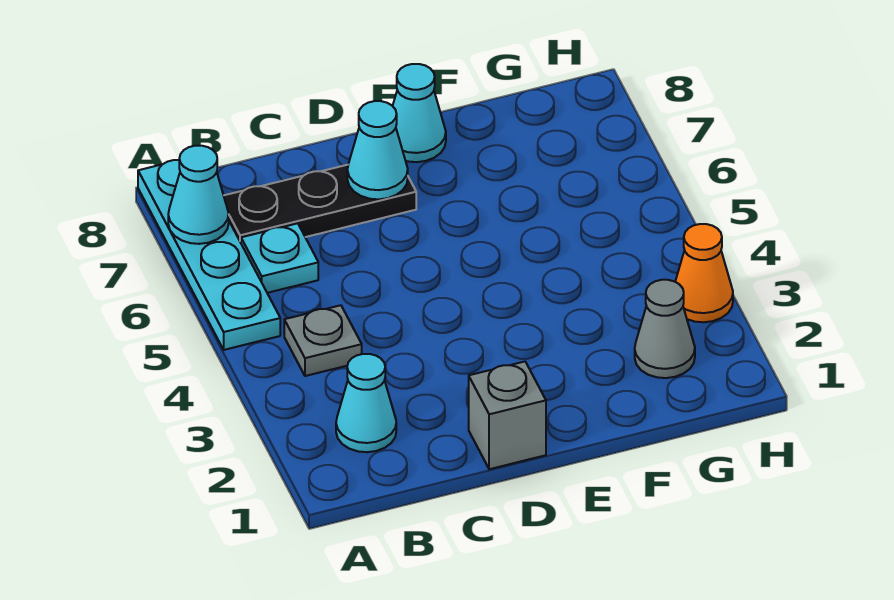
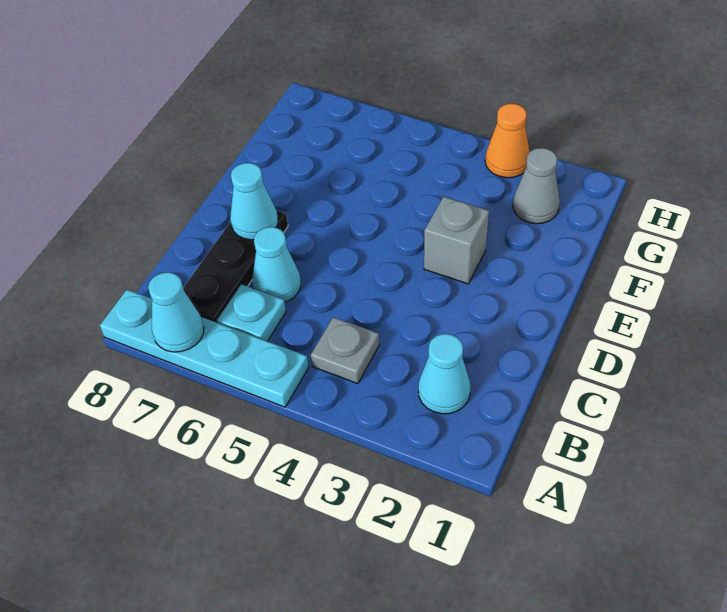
grey brick D1 level 1 -> grey brick E3 level 1
cyan cone E8 level 1 -> cyan cone C6 level 1

